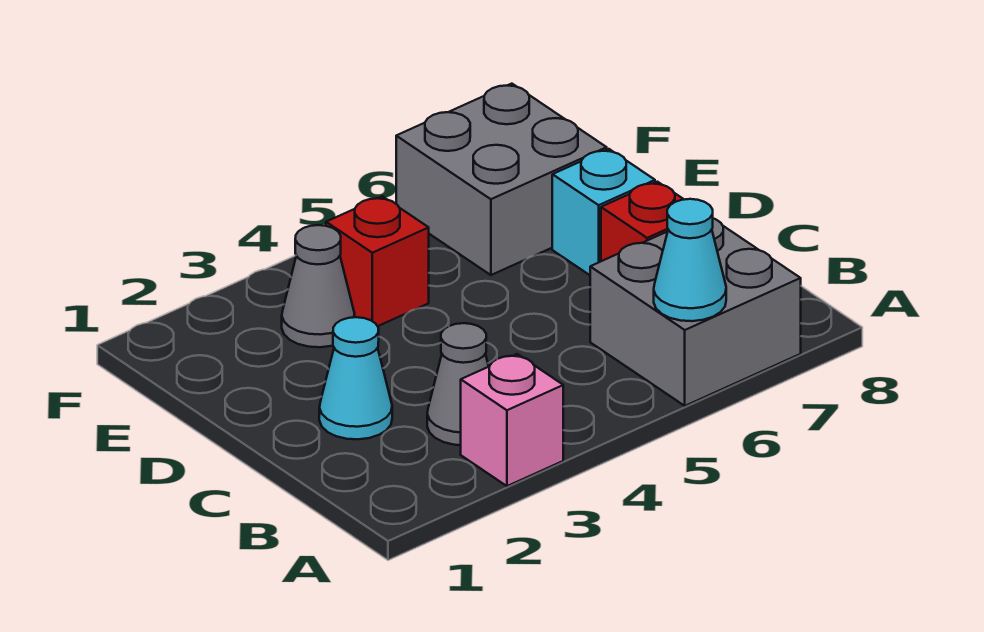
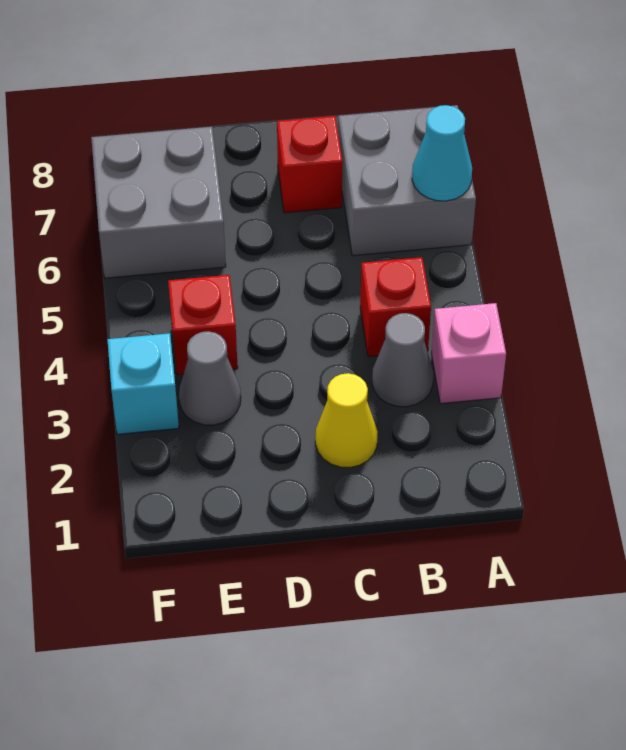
none -> red brick B4 level 1
cyan cone C2 level 1 -> yellow cone C2 level 1
cyan brick D7 level 1 -> cyan brick F3 level 1

